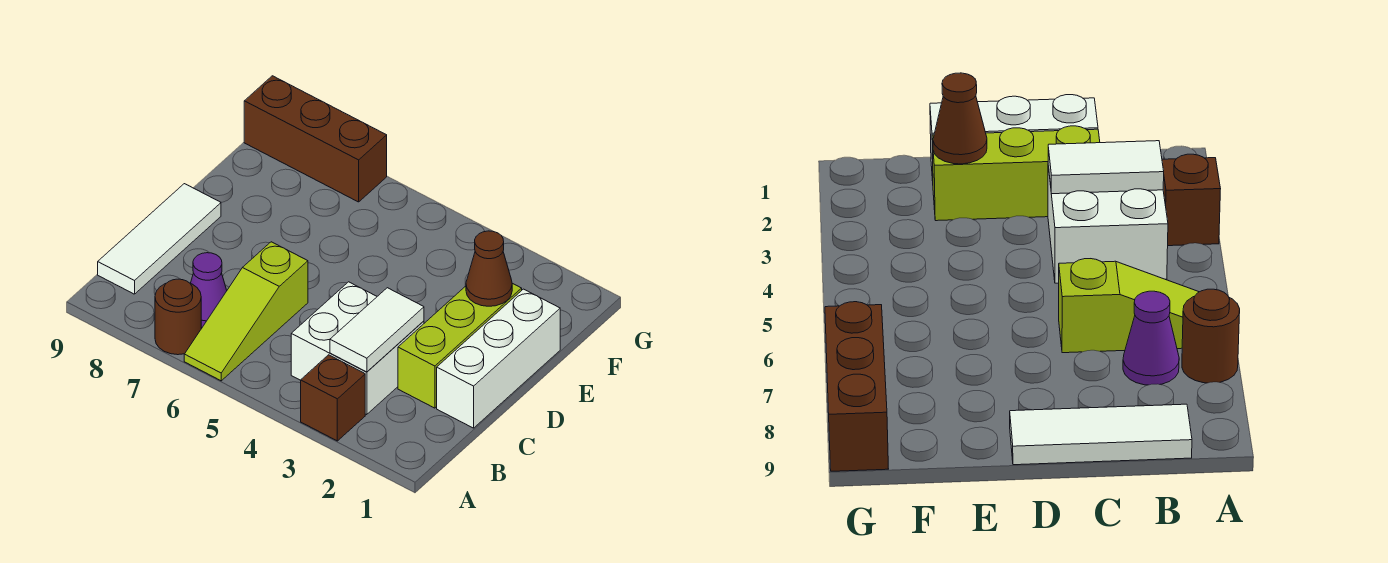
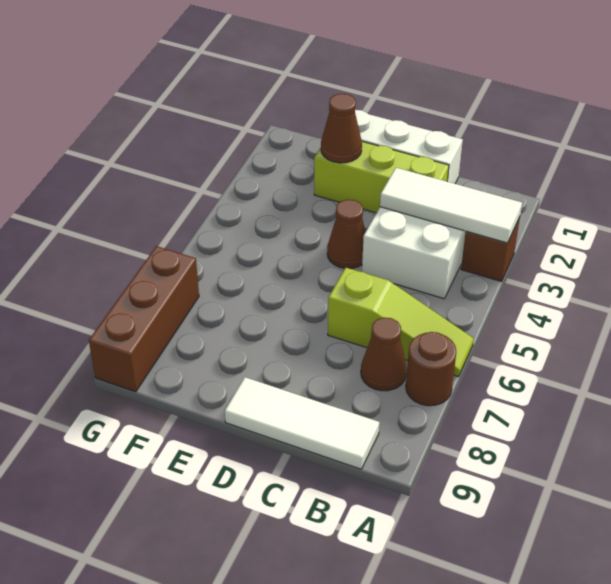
white tile B3:C3 level 2 -> white tile A3:C3 level 2
purple cone B7 level 1 -> brown cone B7 level 1
none -> brown cone D4 level 1

